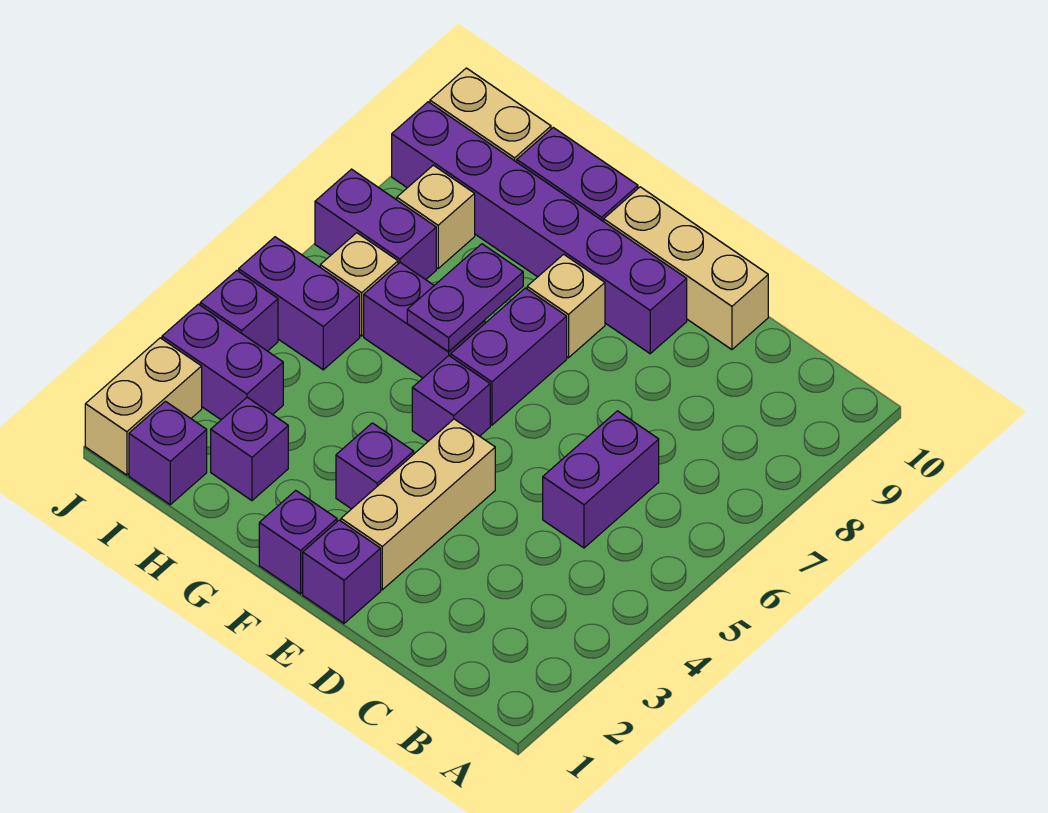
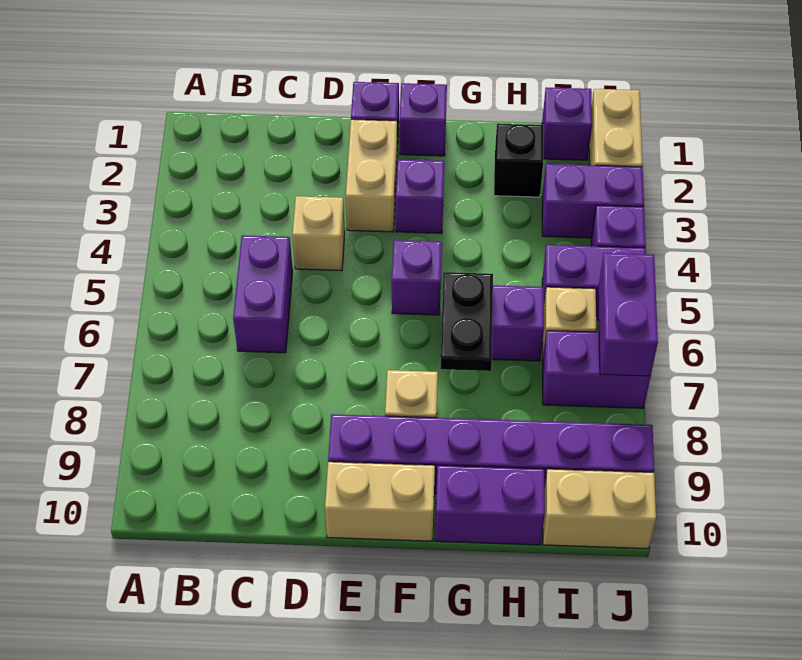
tan brick D10:F10 level 1 -> tan brick E10:F10 level 1
tan brick E2:E4 level 1 -> tan brick E2:E3 level 1
purple brick F6:F7 level 1 -> purple brick J6:J7 level 2
purple plate G6:G7 level 2 -> black plate G6:G7 level 2
purple brick H2 level 1 -> black brick H2 level 1
tan brick I8 level 1 -> tan brick D4 level 1

